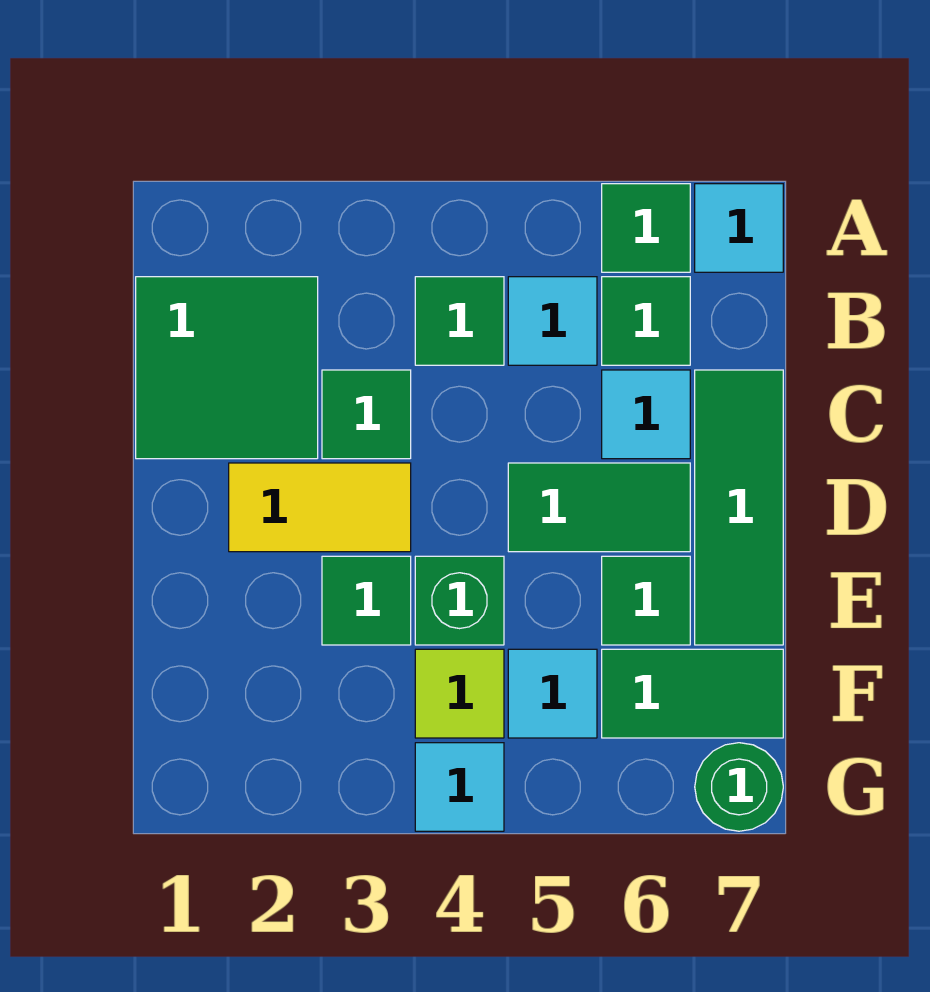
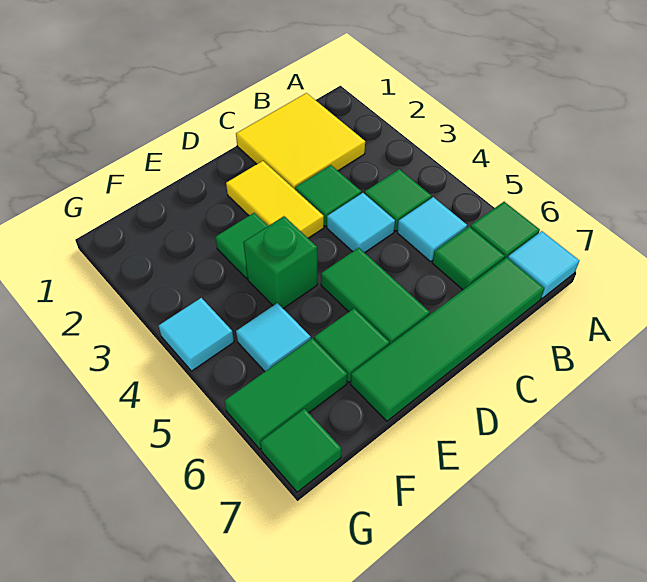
green tile B1:C2 level 1 -> yellow tile B1:C2 level 1
cyan tile C6 level 1 -> cyan tile C4 level 1
green tile C7:E7 level 1 -> green tile B7:E7 level 1
lime tile F4 level 1 -> none
green tile F6:F7 level 1 -> green tile F6:G6 level 1
green round brick G7 level 1 -> green tile G7 level 1

